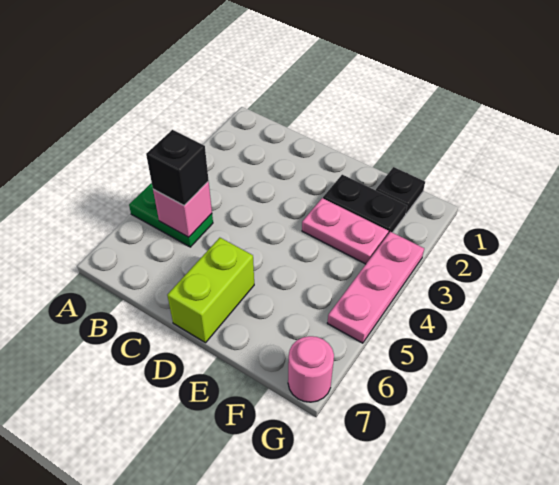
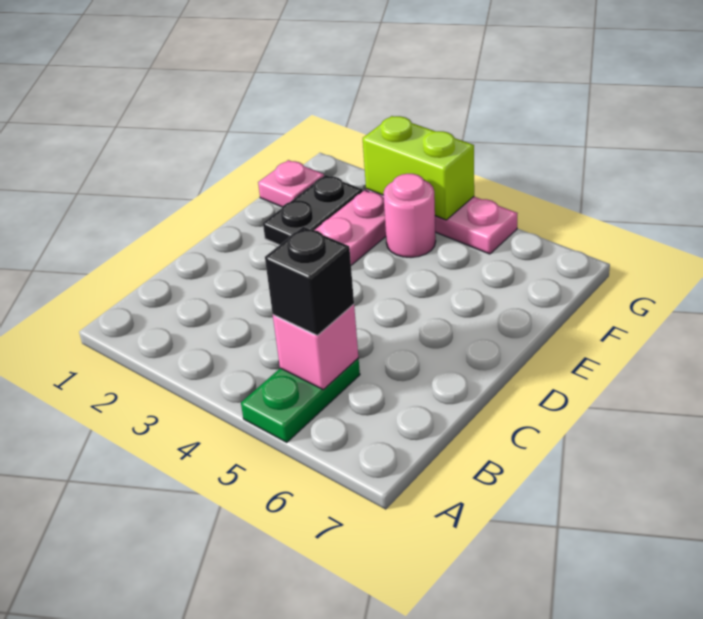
lime brick D6:D7 level 1 -> lime brick G3:G4 level 2
black plate F1 level 1 -> pink plate F1 level 1
pink round brick G7 level 1 -> pink round brick F4 level 1

